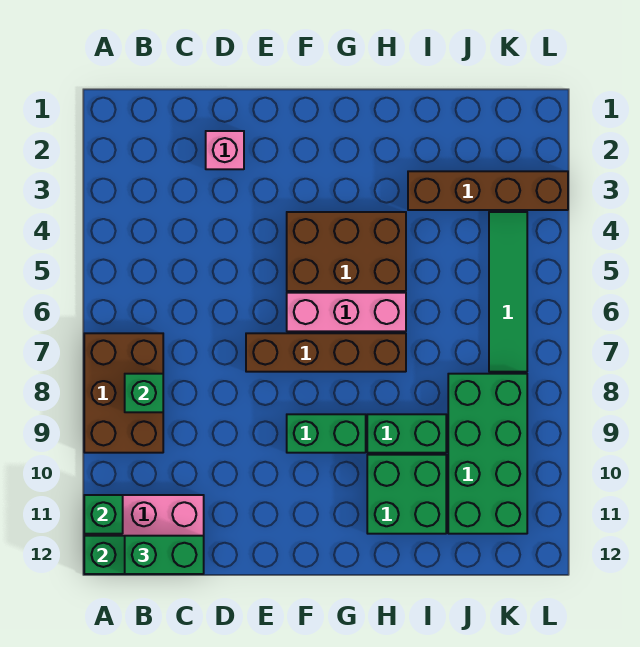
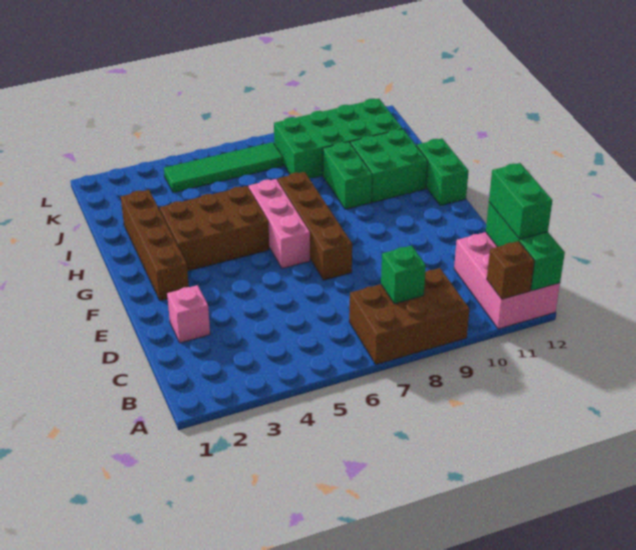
green brick A11 level 2 -> brown brick A11 level 2
brown brick F4:H5 level 1 -> brown brick G3:H5 level 1
green brick F9:G9 level 1 -> green brick G12:H12 level 1
brown brick I3:L3 level 1 -> brown brick F2:I2 level 1

